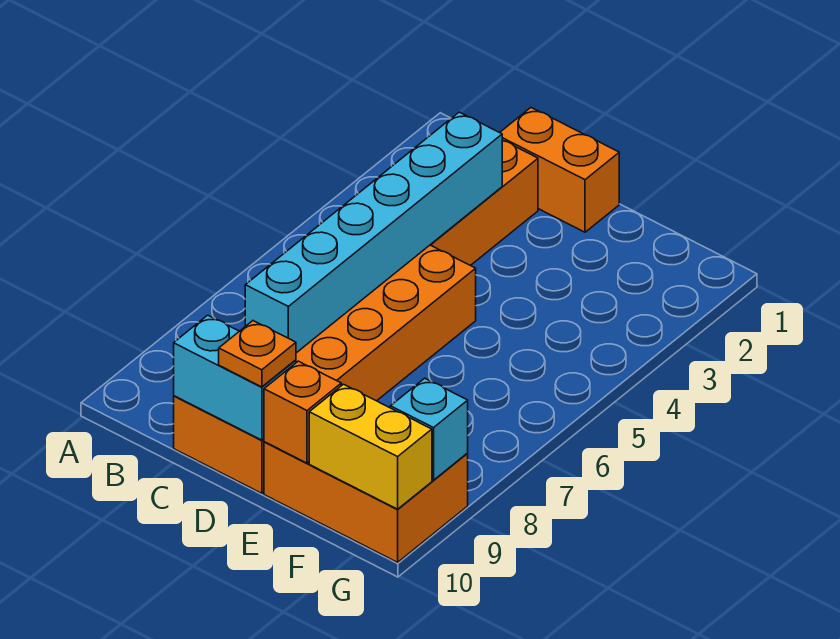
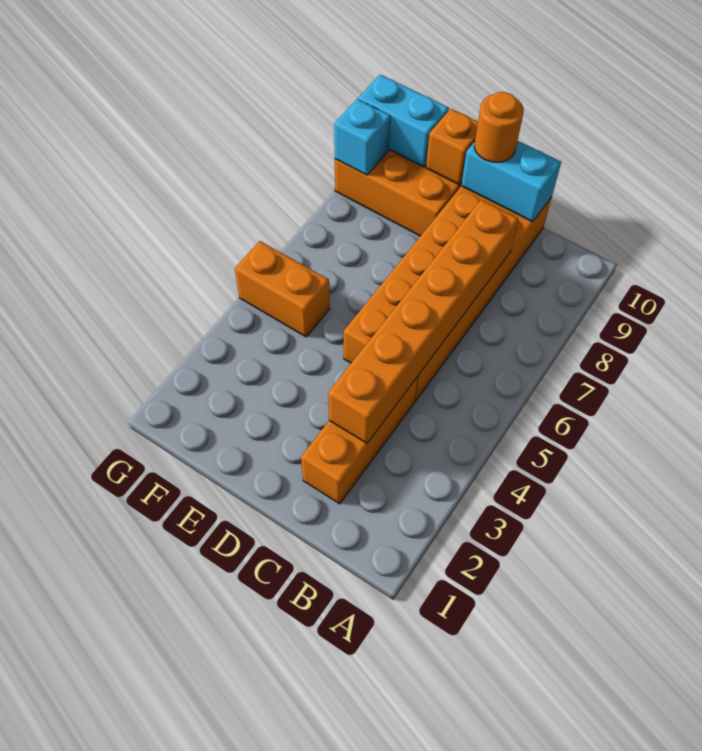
orange brick C1:D1 level 1 -> orange brick F5:G5 level 1
cyan brick C3:C8 level 2 -> orange brick C3:C8 level 2
orange plate D10 level 3 -> orange round brick D10 level 3
yellow brick F10:G10 level 2 -> cyan brick F10:G10 level 2

